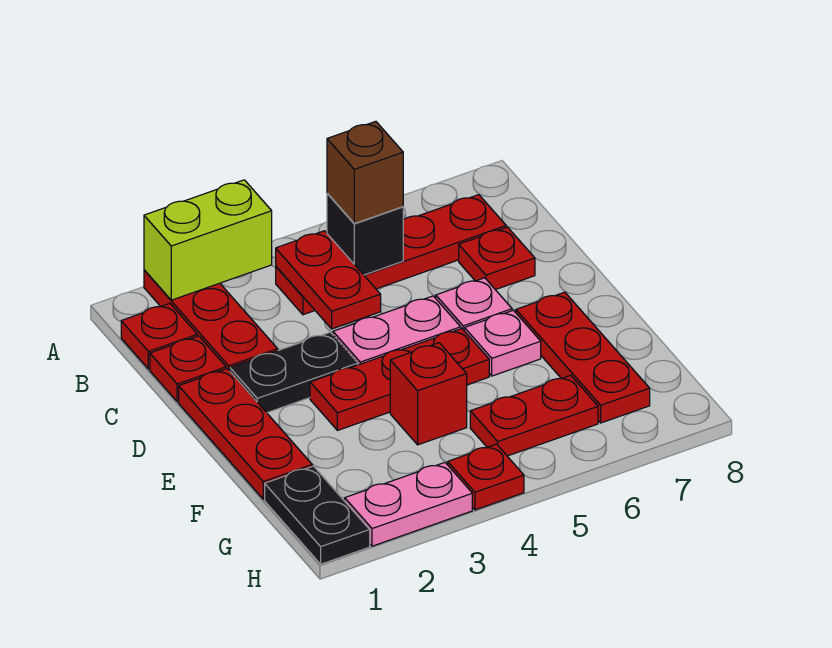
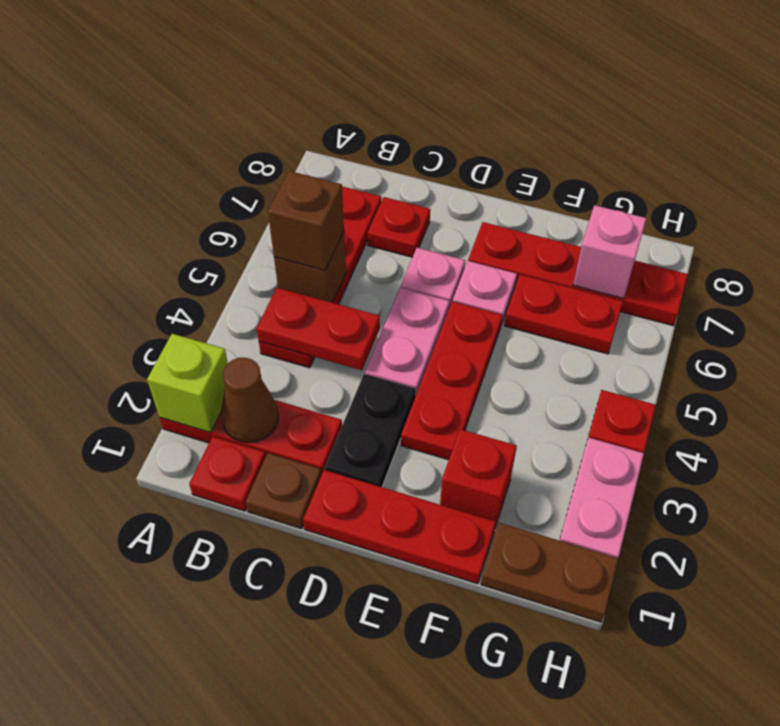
lime brick A2:A3 level 2 -> lime brick A2 level 2
none -> brown cone B2 level 2
black brick B5 level 2 -> brown brick B5 level 2
red plate C1 level 1 -> brown plate C1 level 1
red plate E7:G7 level 1 -> red plate E7:H7 level 1
red brick F4 level 1 -> red brick F2 level 1
black plate G1:H1 level 1 -> brown plate G1:H1 level 1
red plate G5:G6 level 1 -> red plate F6:G6 level 1
none -> pink brick G7 level 2

